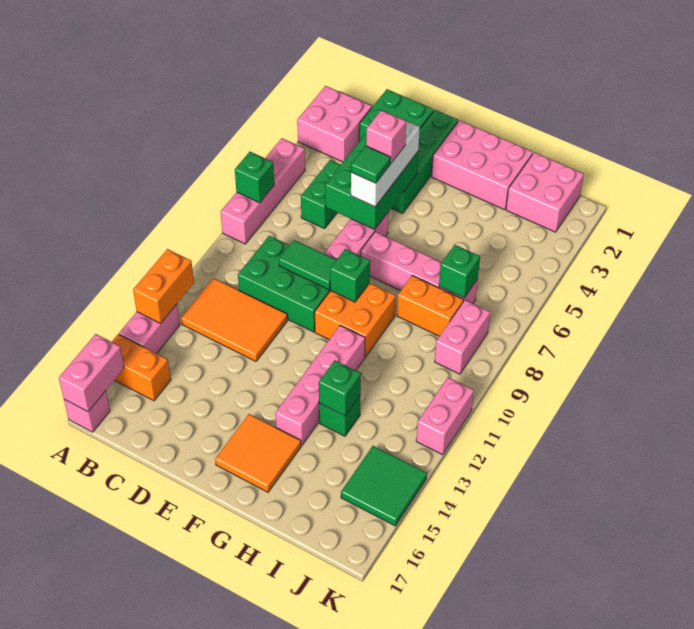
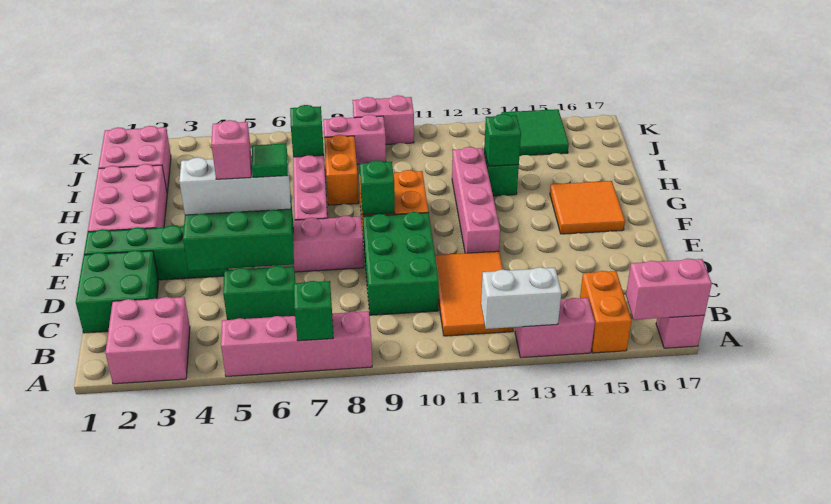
orange brick A12:A13 level 2 -> white brick A12:A13 level 2
green tile D9:E9 level 2 -> none
pink brick G11:G14 level 1 -> pink brick E12:H12 level 1
pink brick K11:K12 level 1 -> pink brick K9:K10 level 1

